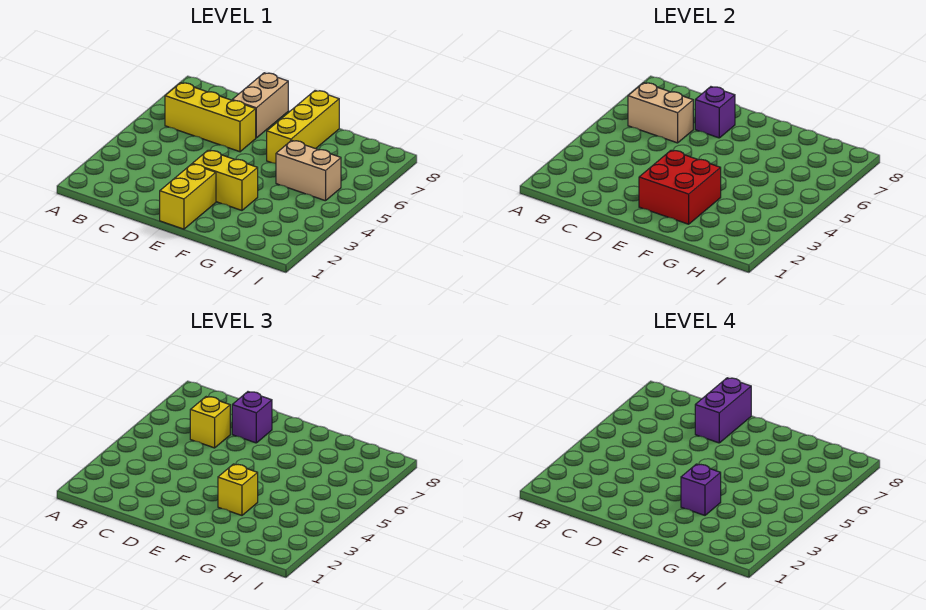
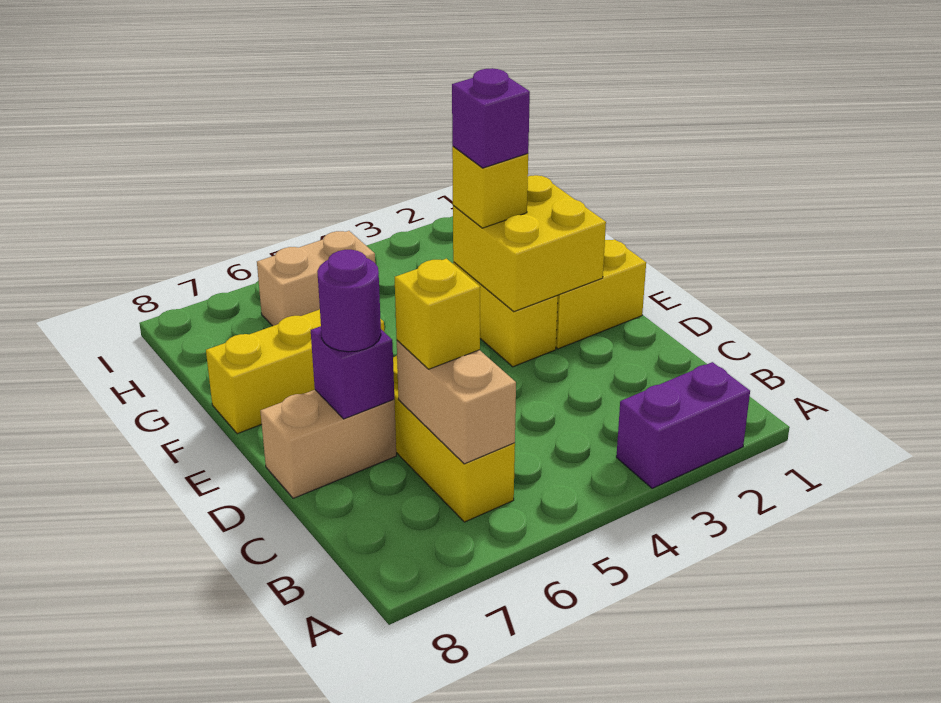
purple brick D7 level 3 -> purple round brick D7 level 3
purple brick D7:D8 level 4 -> purple brick A2:A3 level 1
red brick E2:F3 level 2 -> yellow brick E2:F3 level 2
tan brick G5:H5 level 1 -> tan brick H5:H6 level 1

